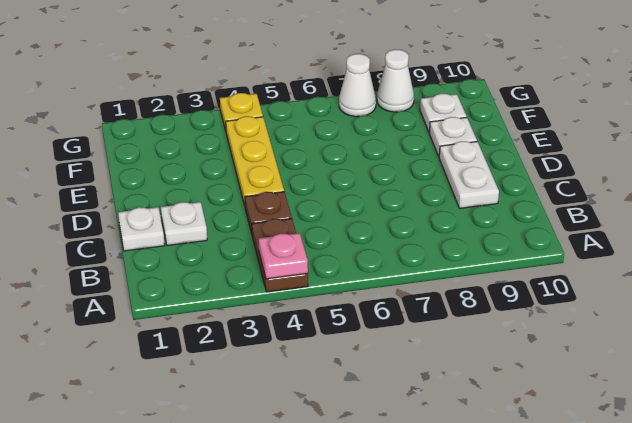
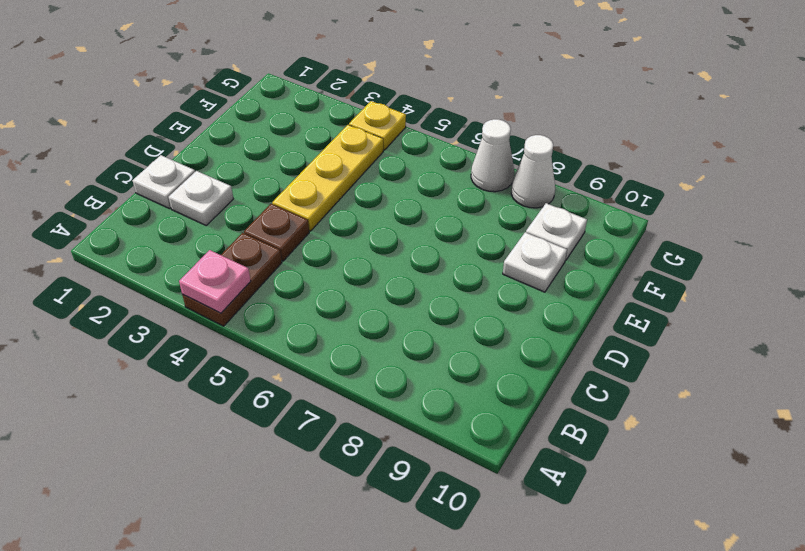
white plate C9:D9 level 1 -> none

